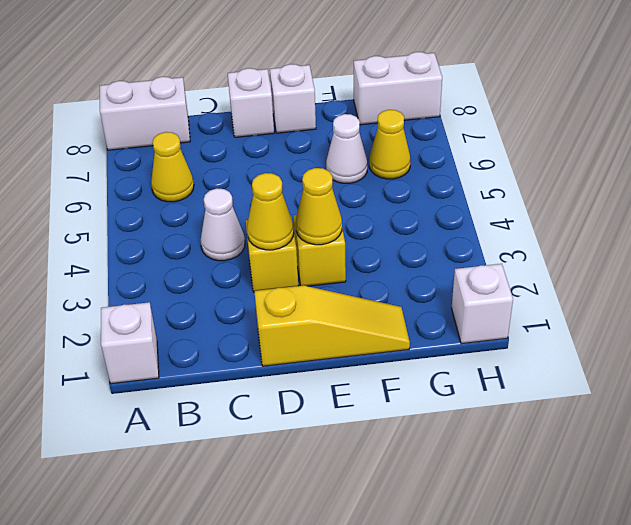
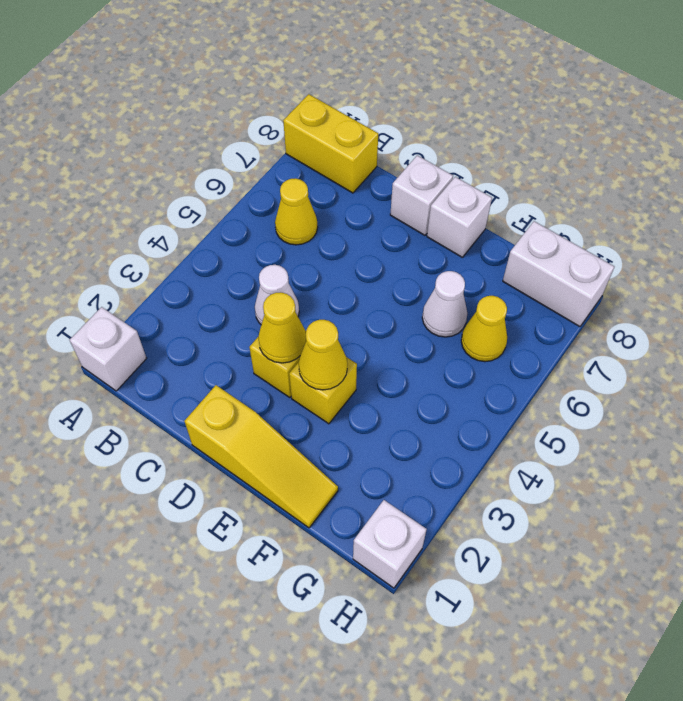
white brick A8:B8 level 1 -> yellow brick A8:B8 level 1

